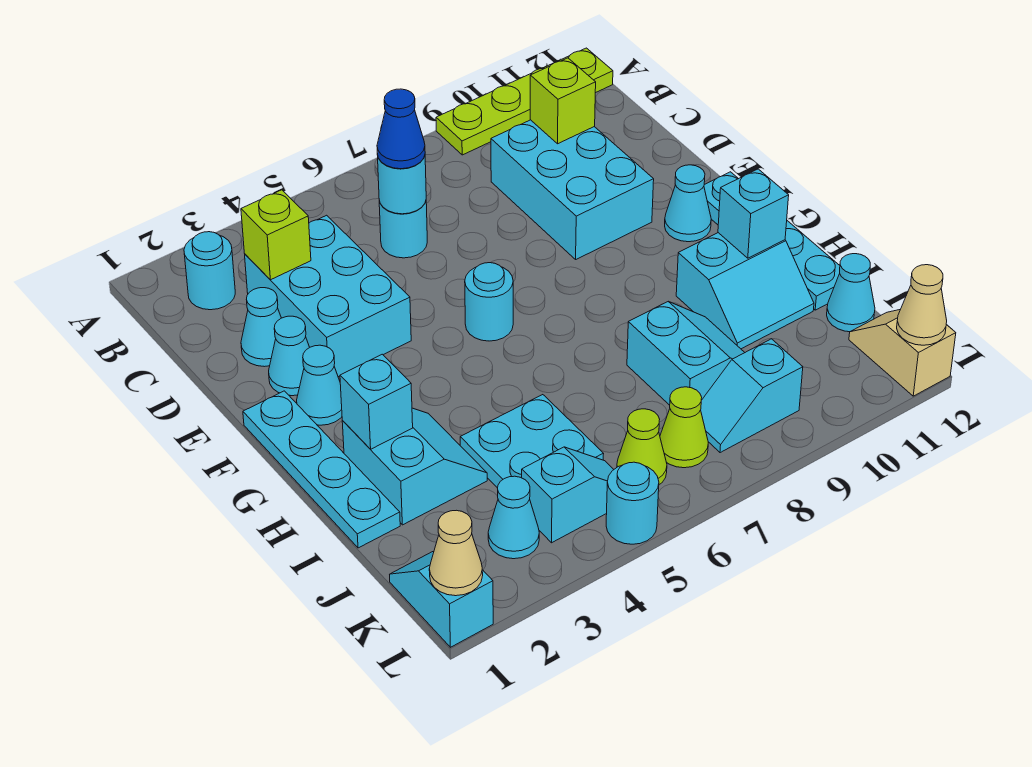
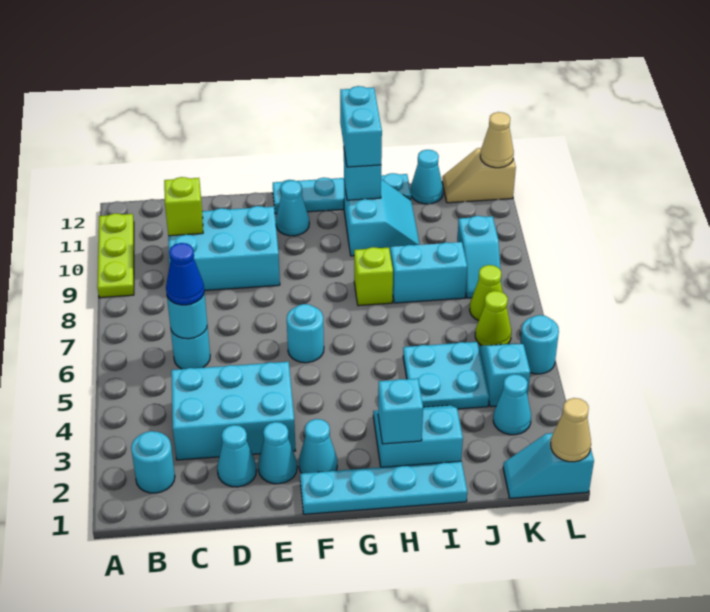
lime plate A9:A12 level 1 -> lime plate A9:A11 level 1
lime brick C3 level 2 -> lime brick H8 level 1
none -> cyan brick H11:H12 level 3

